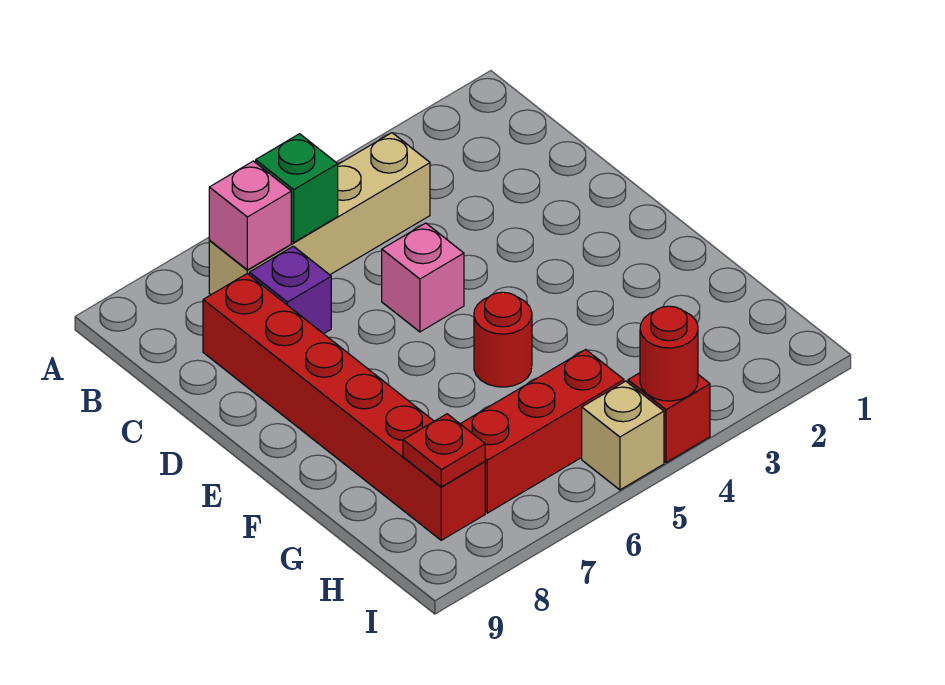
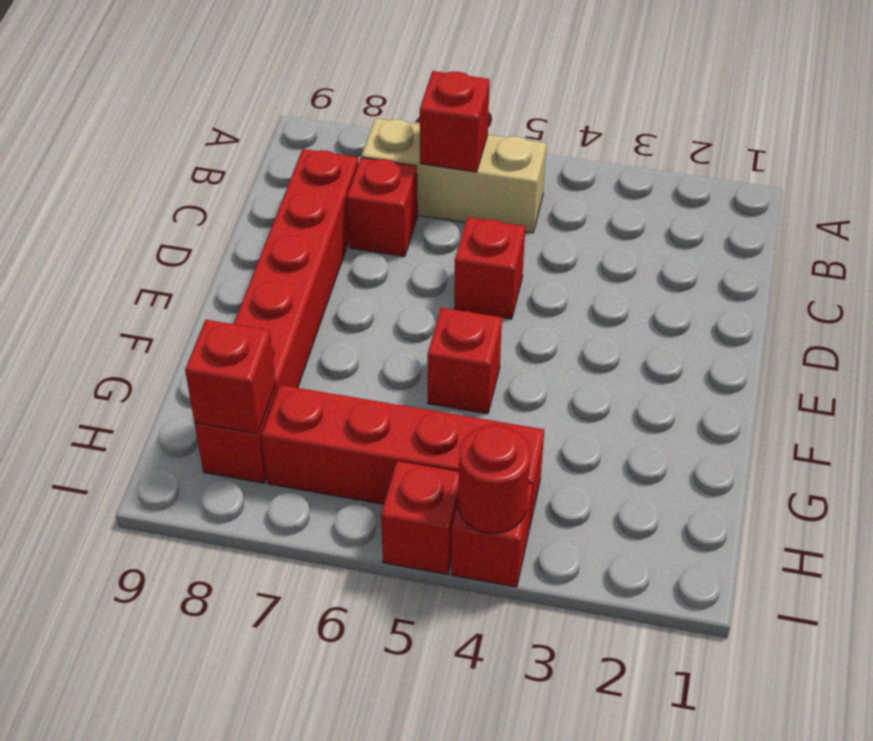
tan brick B4:B7 level 1 -> tan brick B5:B7 level 1
green brick B6 level 2 -> red brick B6 level 2
pink brick B7 level 2 -> none
purple brick C7 level 1 -> red brick C7 level 1
pink brick D5 level 1 -> red brick D5 level 1
red round brick F5 level 1 -> red brick F5 level 1
red brick H5:H7 level 1 -> red brick H4:H7 level 1
red plate H8 level 2 -> red brick H8 level 2
tan brick I5 level 1 -> red brick I5 level 1

